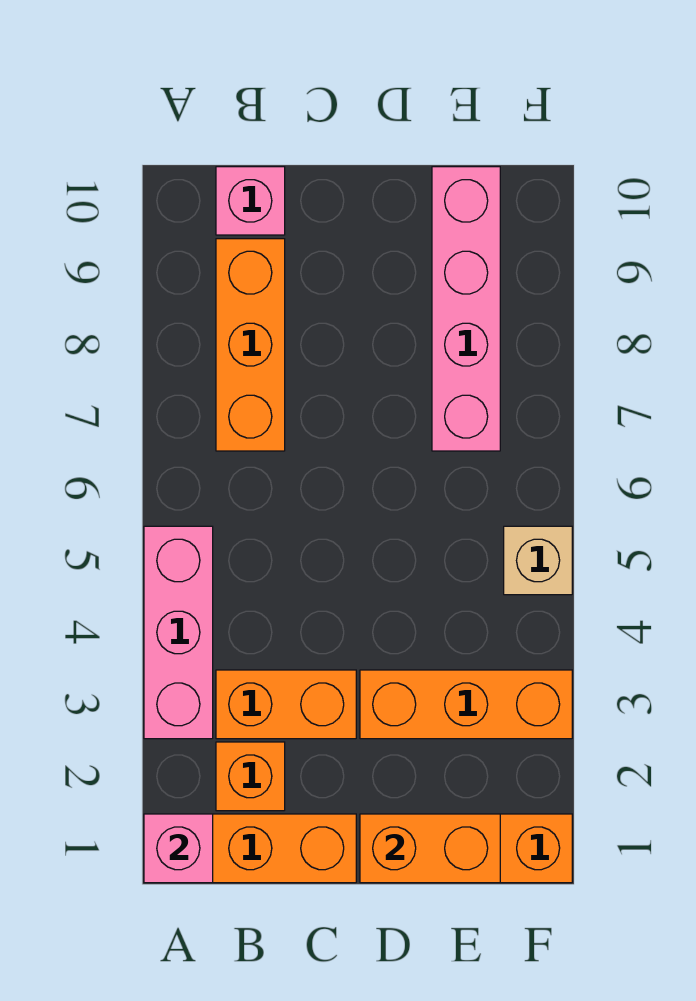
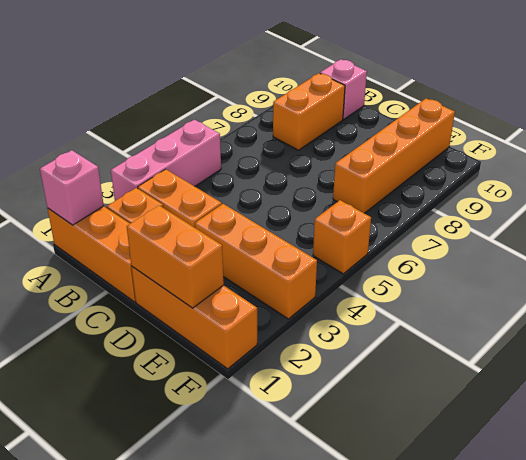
orange brick B7:B9 level 1 -> orange brick B8:B9 level 1
pink brick E7:E10 level 1 -> orange brick E7:E10 level 1
tan brick F5 level 1 -> orange brick F5 level 1

